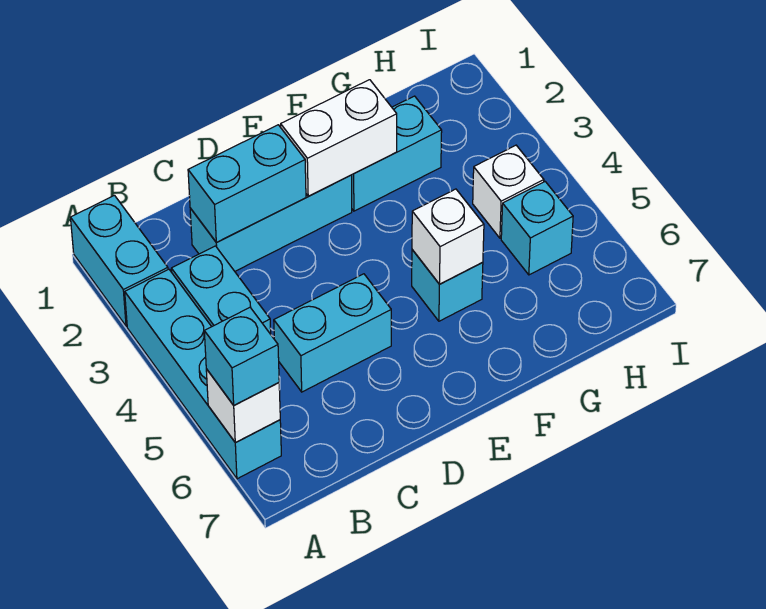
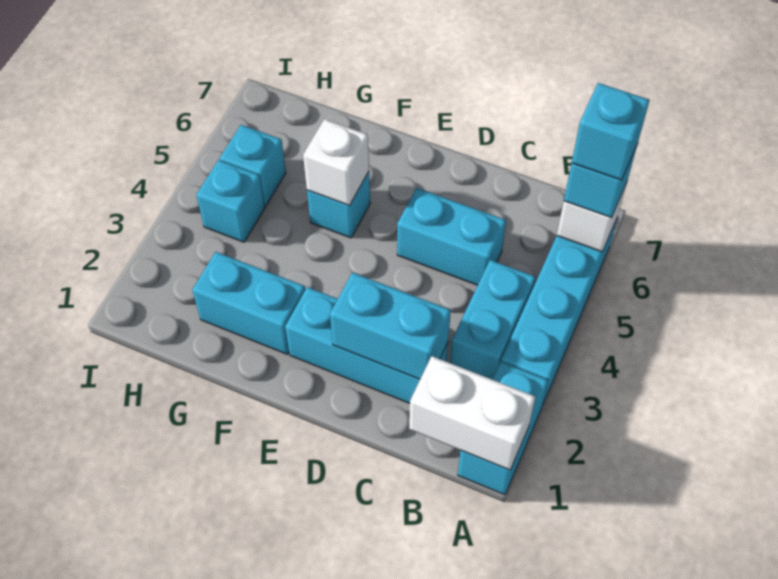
none -> cyan brick A6 level 4
white brick E2:F2 level 2 -> white brick A1:B1 level 2
white brick H4 level 1 -> cyan brick H4 level 1

